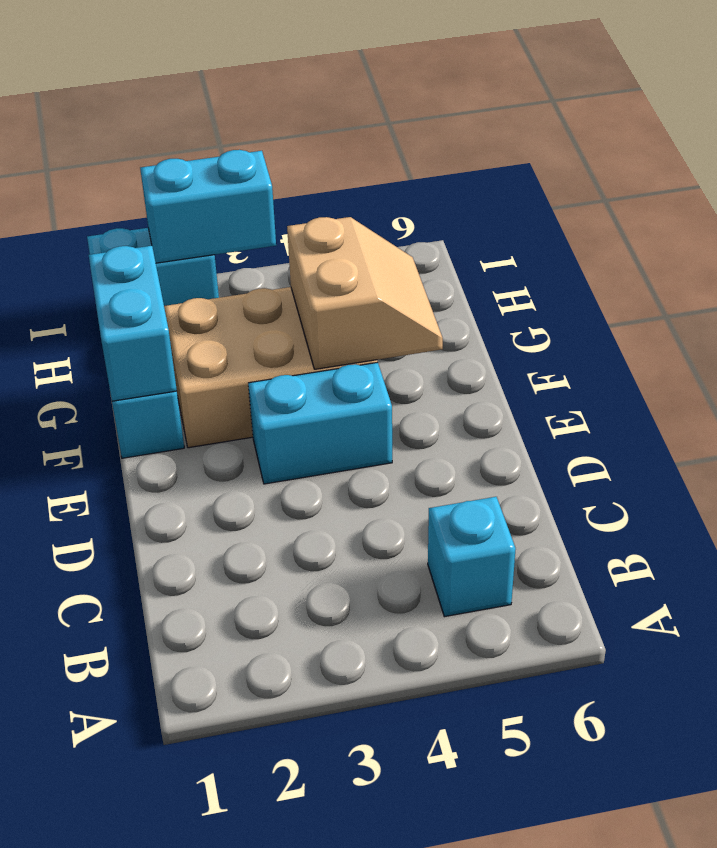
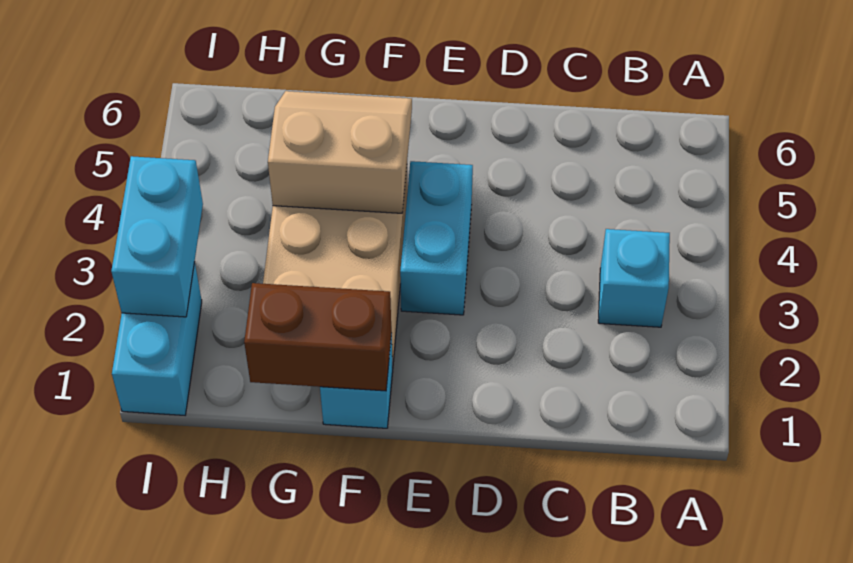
cyan brick B5 level 1 -> cyan brick B3 level 1
cyan brick F1:G1 level 2 -> brown brick F1:G1 level 2

